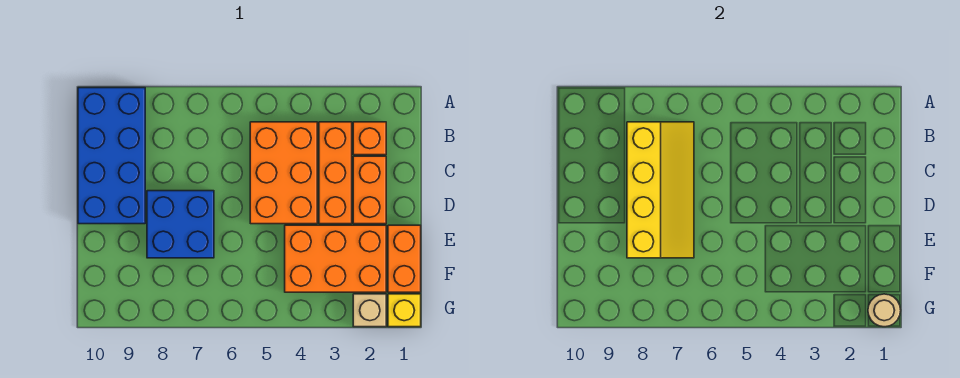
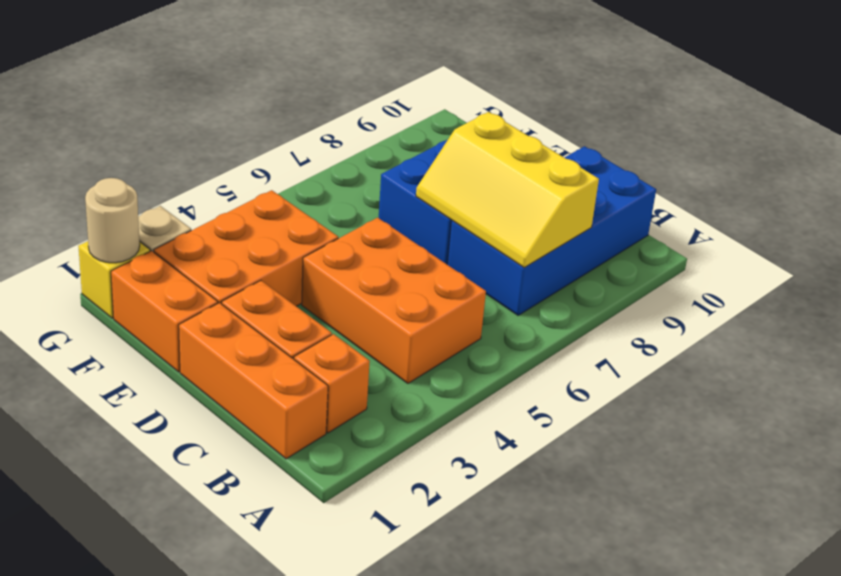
blue brick A9:D10 level 1 -> blue brick B7:C10 level 1
orange brick B3:D3 level 1 -> orange brick B1:D1 level 1
yellow slope B7:E8 level 2 top 8 -> yellow slope B7:D8 level 2 top 8

